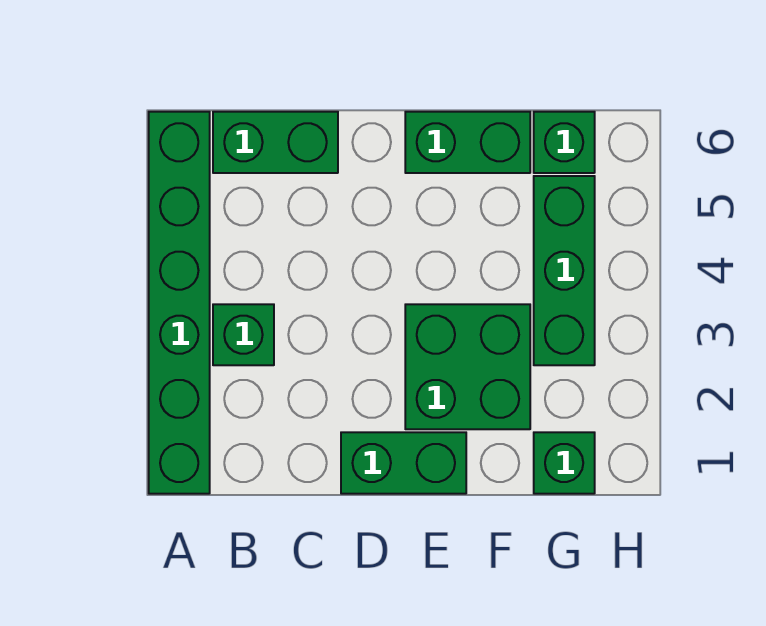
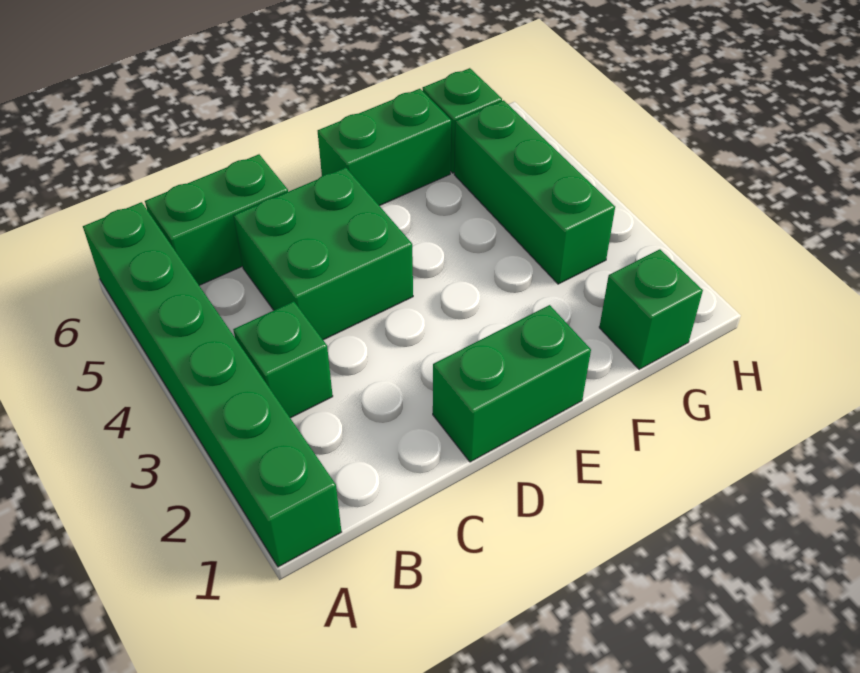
green brick E2:F3 level 1 -> green brick C4:D5 level 1

